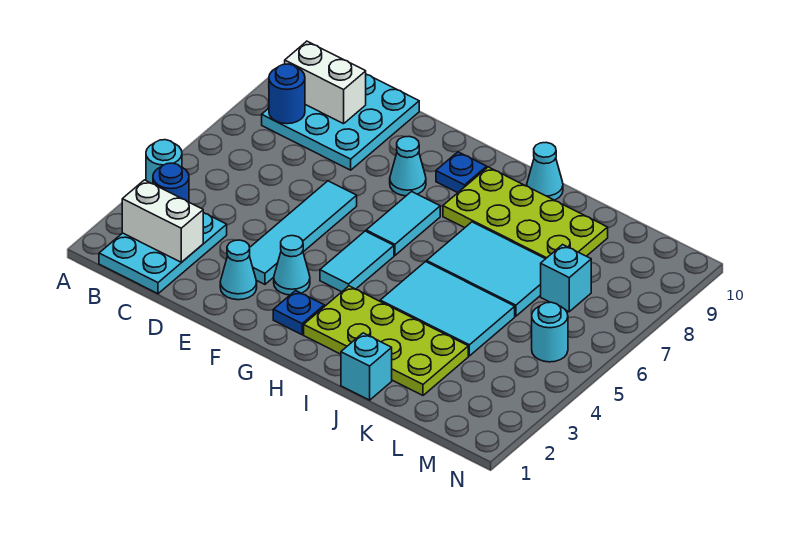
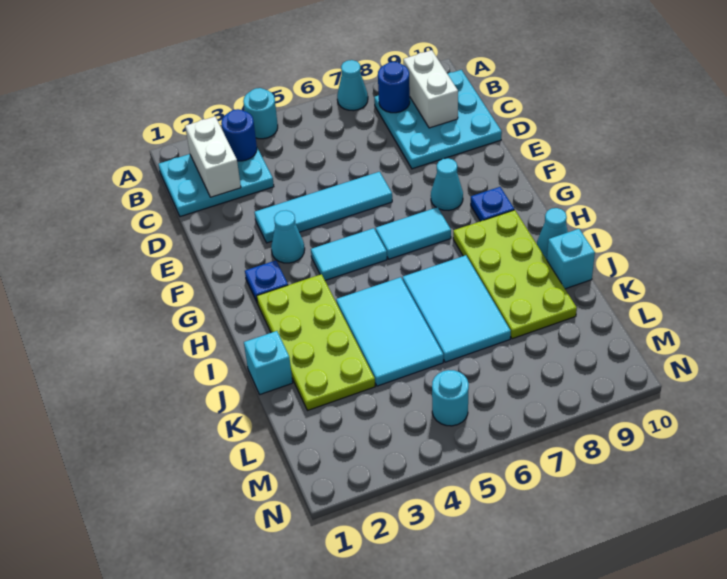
cyan cone E2 level 1 -> cyan cone A7 level 1
cyan brick L7 level 1 -> cyan brick J10 level 1

